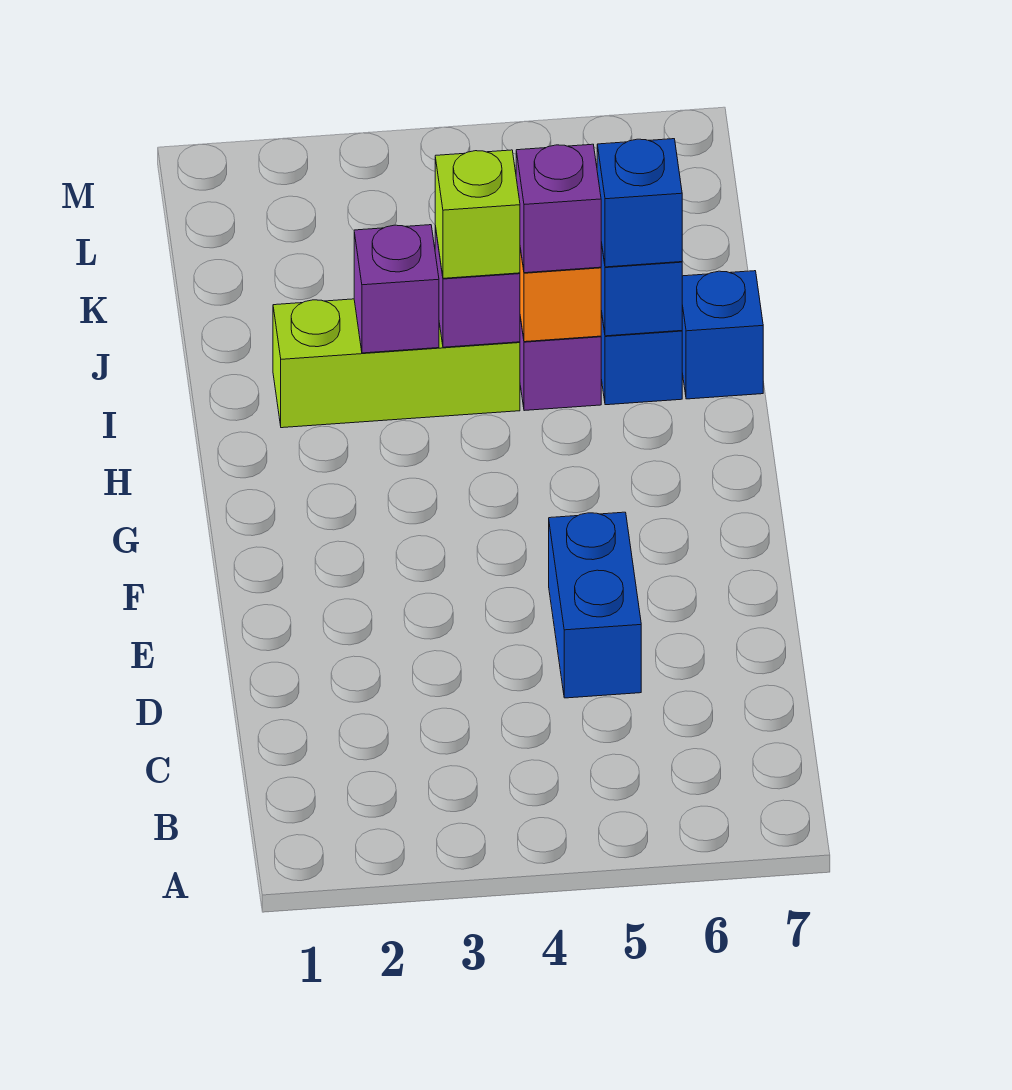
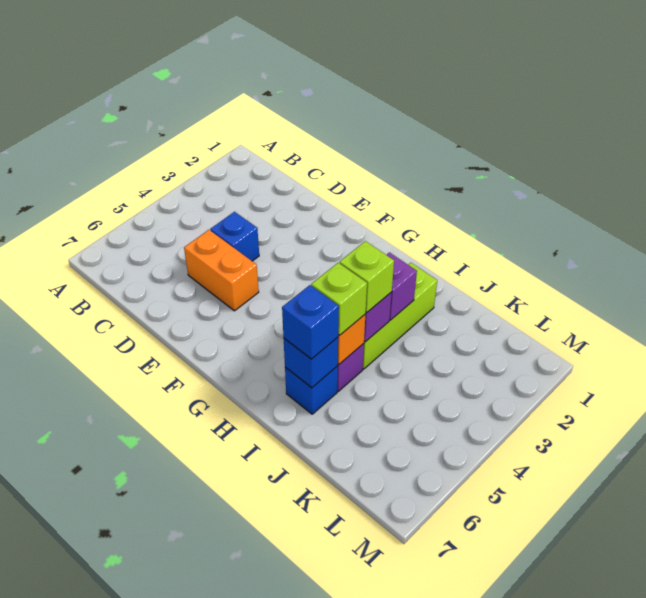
blue brick D5:E5 level 1 -> orange brick D5:E5 level 1
purple brick I5 level 3 -> lime brick I5 level 3
blue brick I7 level 1 -> blue brick D4 level 1

